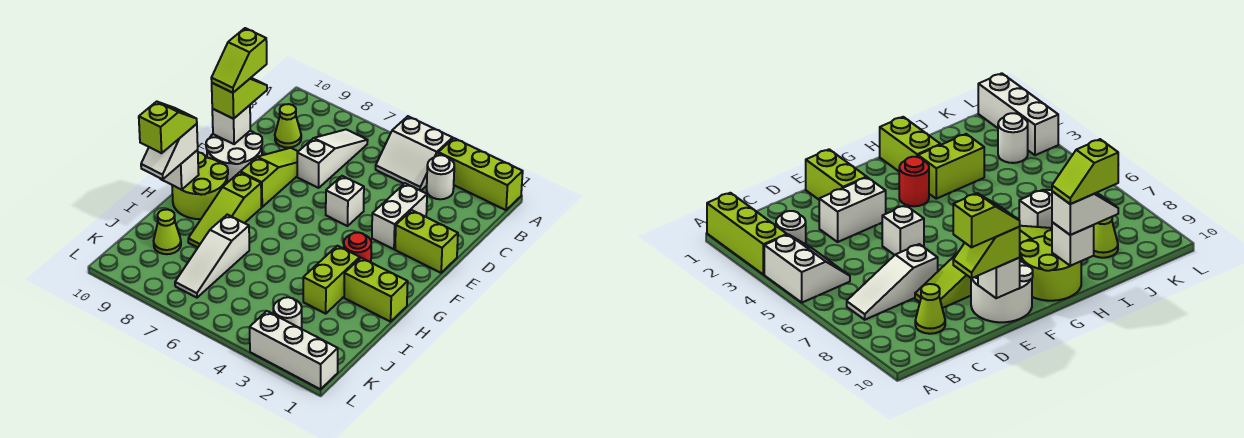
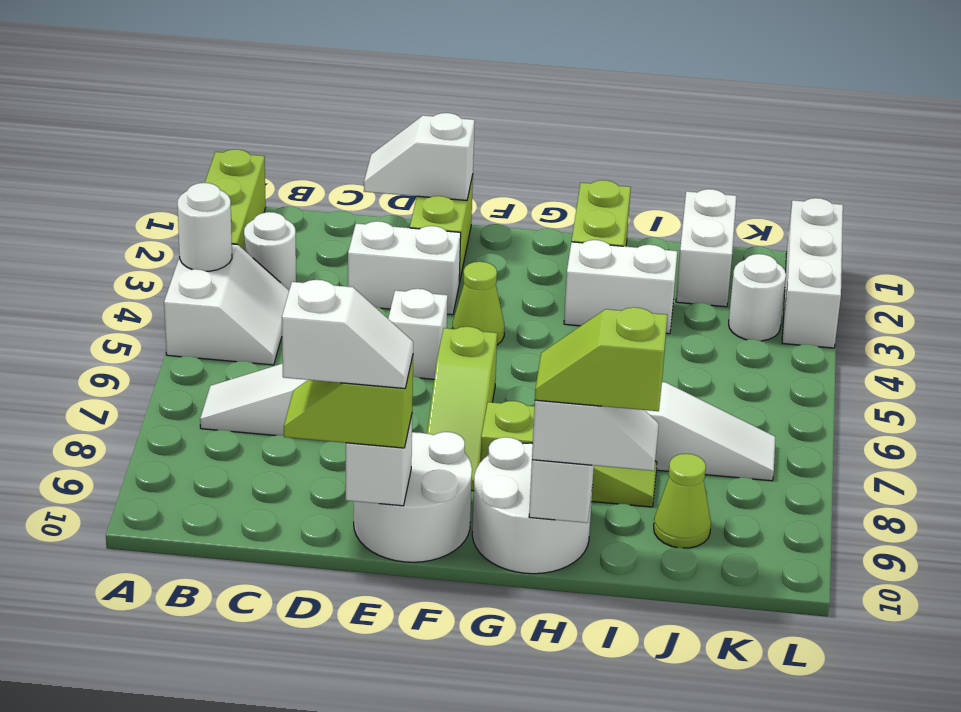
none -> white round brick A4 level 2
lime cone C9 level 1 -> lime cone F4 level 1
none -> white slope D1:E1 level 2 top E
lime slope D8:F8 level 1 top F -> lime slope F6:F8 level 1 top 6
lime slope D10:E10 level 4 top D -> white slope D10:E10 level 4 top D
red round brick G3 level 1 -> none
lime round brick G9:H10 level 1 -> white round brick G9:H10 level 1
lime brick H3:I3 level 1 -> white brick H3:I3 level 1
none -> white brick J1:J2 level 1

